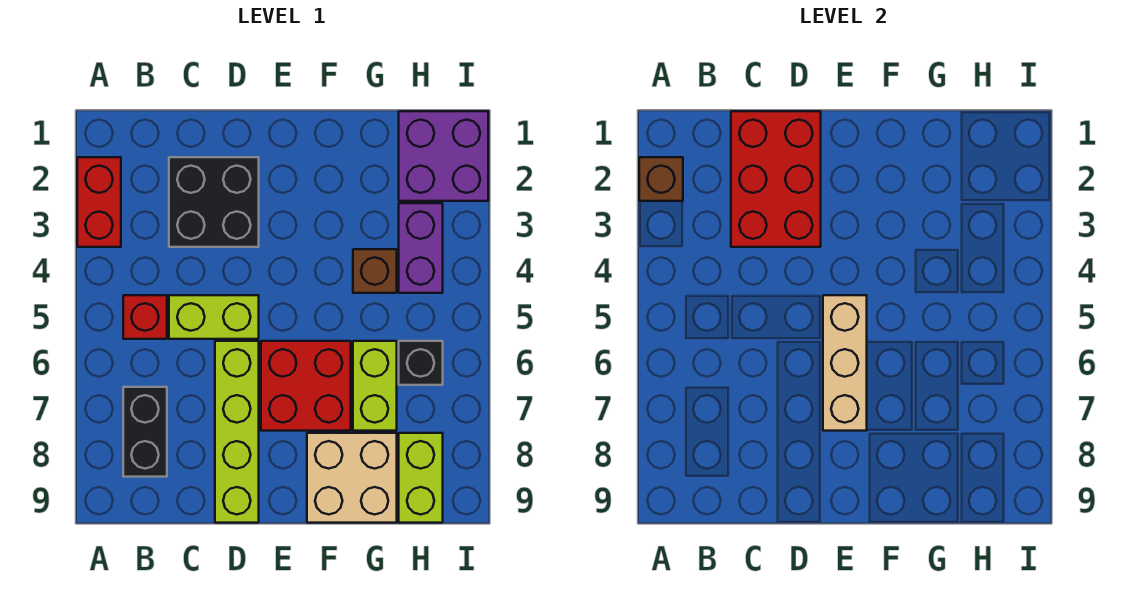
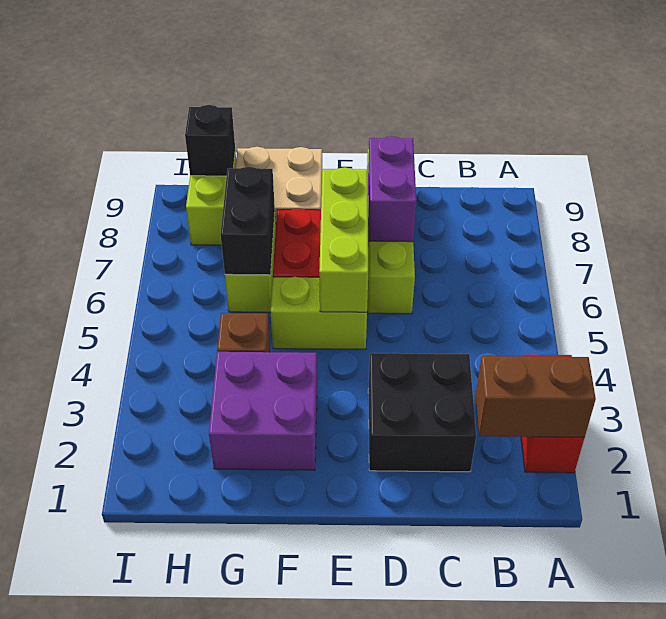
brown brick A2 level 2 -> brown brick A2:B2 level 2
red brick B5 level 1 -> none
black brick B7:B8 level 1 -> black brick G6:G7 level 2
red brick C1:D3 level 2 -> none
lime brick C5:D5 level 1 -> lime brick E5:F5 level 1
tan brick E5:E7 level 2 -> lime brick E5:E7 level 2
purple brick H1:I2 level 1 -> purple brick F2:G3 level 1
purple brick H3:H4 level 1 -> purple brick D7:D8 level 2
black brick H6 level 1 -> black brick H9 level 2

